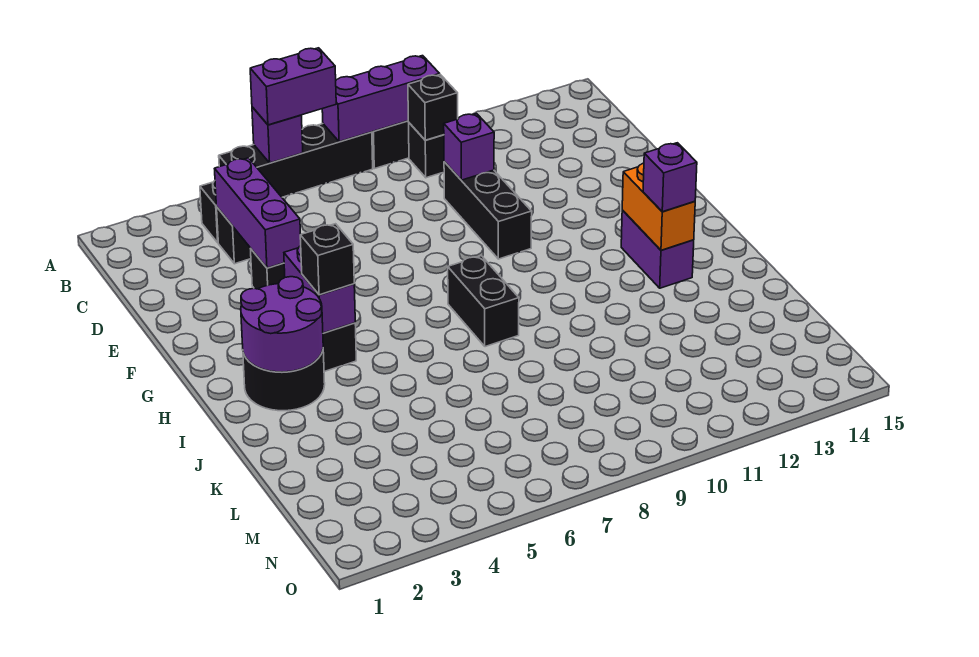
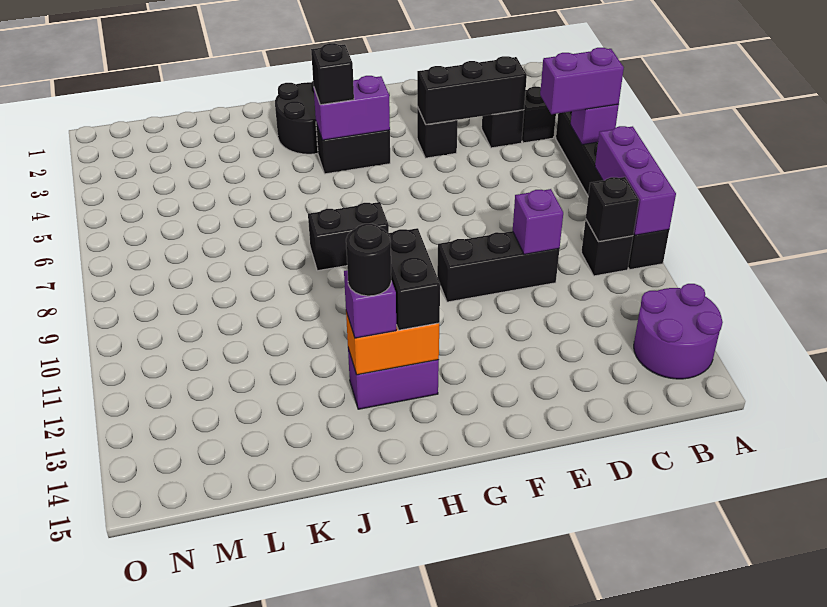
purple brick A6:A7 level 3 -> purple brick A6:B6 level 3
purple brick C4:E4 level 2 -> black brick C4:E4 level 2
purple round brick H2:I3 level 2 -> purple round brick A13:B14 level 1
none -> black brick H12:H13 level 3
none -> black round brick I13 level 4

